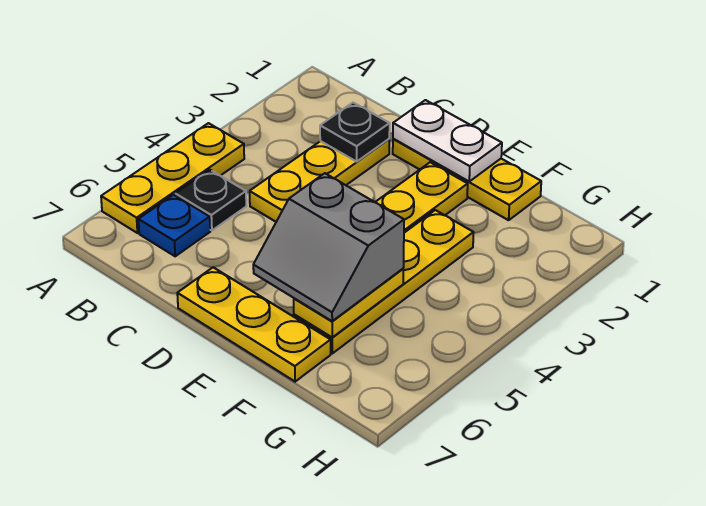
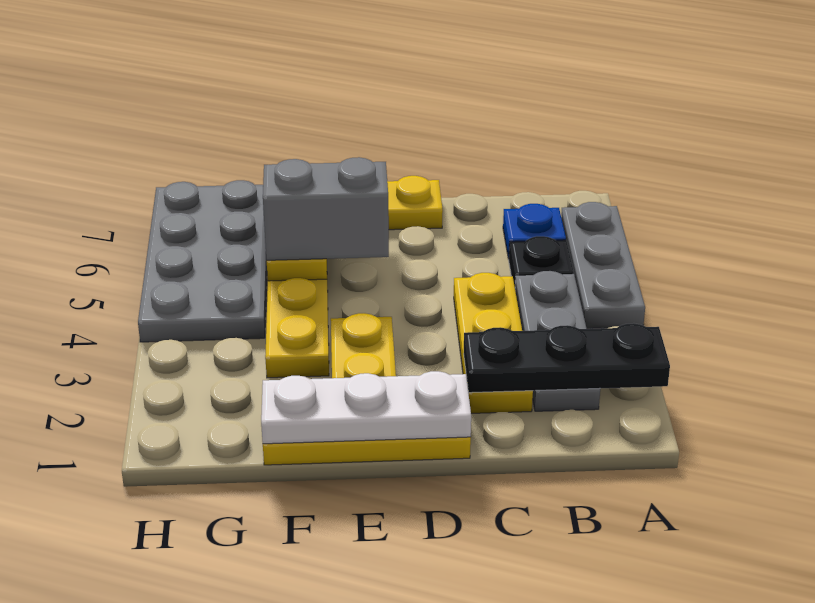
yellow plate A4:A6 level 1 -> grey plate A4:A6 level 1
none -> grey plate B2:B4 level 1
black plate C2 level 2 -> black plate A2:C2 level 2
white plate D1:E1 level 2 -> white plate D1:F1 level 2
none -> grey plate G4:H7 level 1

